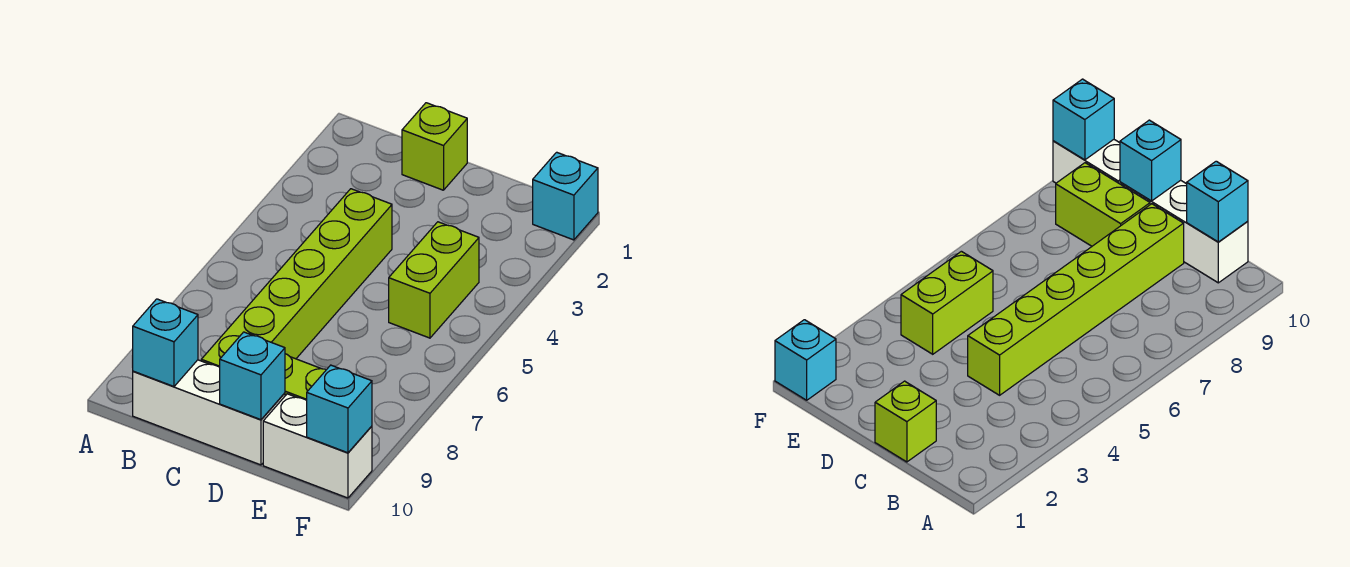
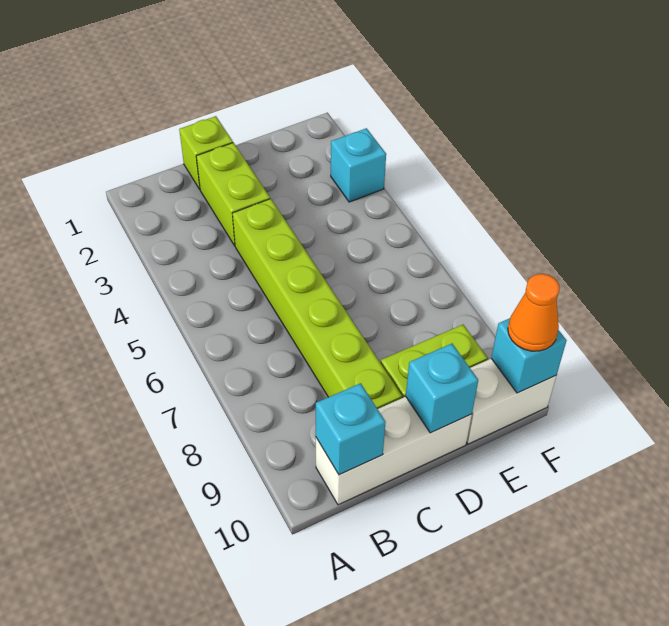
lime brick E4:E5 level 1 -> lime brick C2:C3 level 1
cyan brick F1 level 1 -> cyan brick F3 level 1
none -> orange cone F10 level 3

